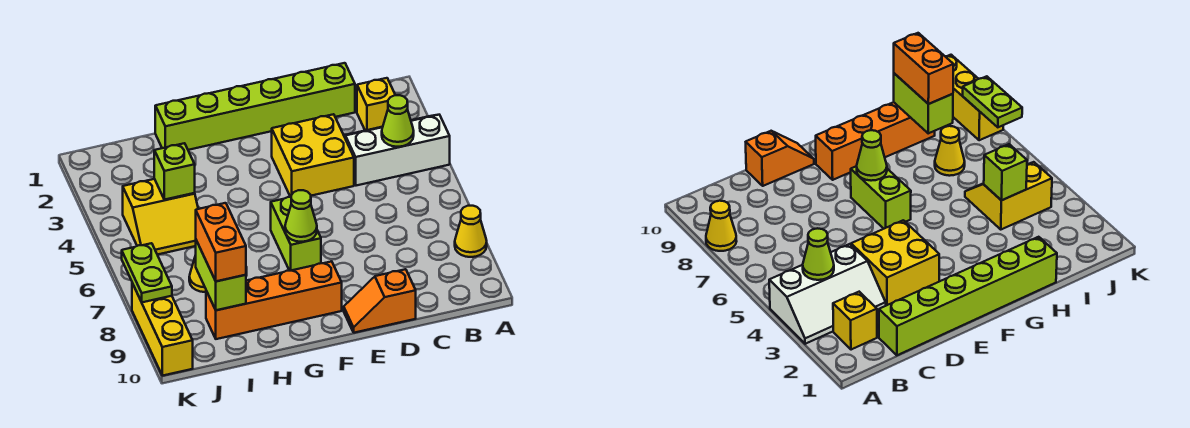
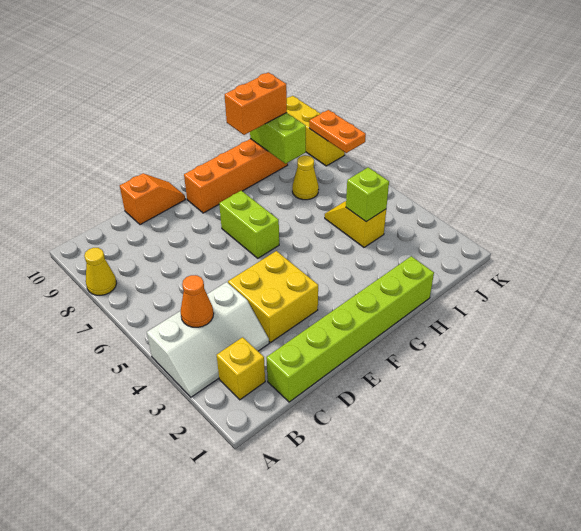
lime cone B4 level 2 -> orange cone B4 level 2
lime cone F7 level 2 -> none
yellow slope I4:J5 level 1 top 4 -> yellow slope I4:I5 level 1 top 4
orange brick I8:I9 level 3 -> orange brick H9:I9 level 3
lime plate K7:K8 level 2 -> orange plate K7:K8 level 2

